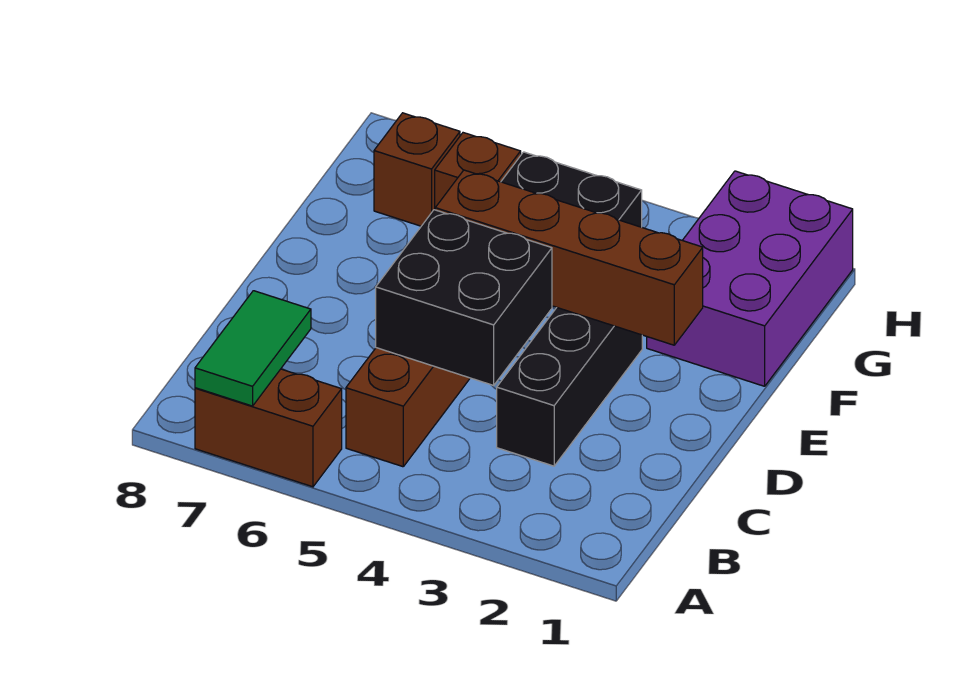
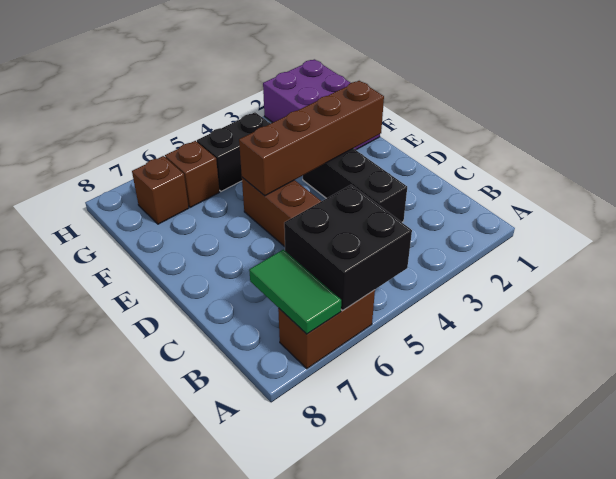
black brick C4:D5 level 2 -> black brick A5:B6 level 2

